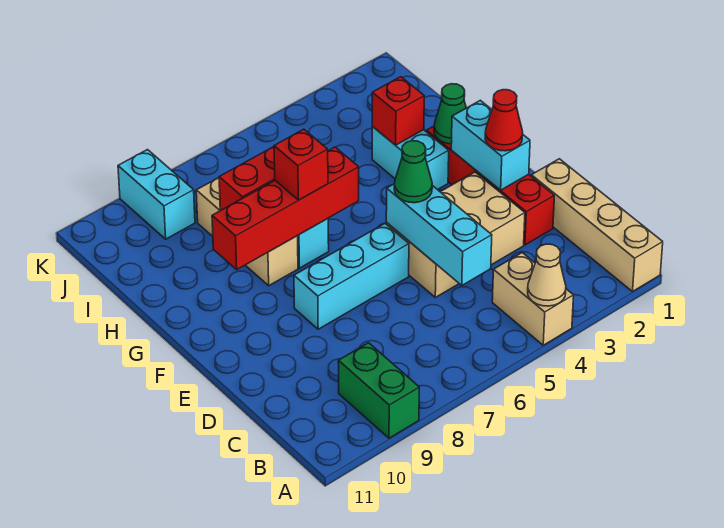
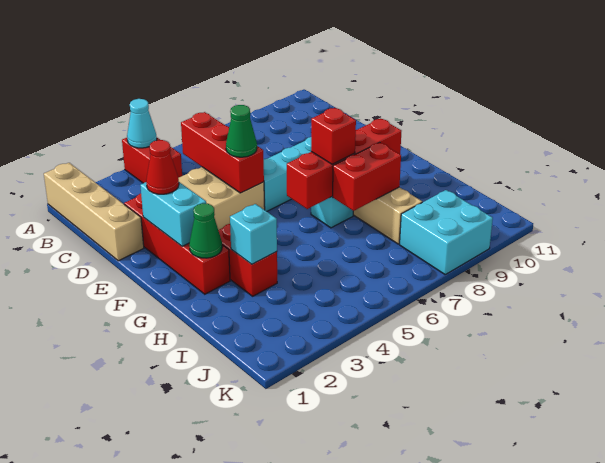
tan brick A4:B4 level 1 -> red brick A4:B4 level 1
tan cone A4 level 2 -> cyan cone A4 level 2
green brick A9:B9 level 1 -> none
cyan brick C5:E5 level 2 -> red brick C5:E5 level 2
cyan brick G3:H3 level 1 -> red brick G3:H3 level 1
red brick H3 level 2 -> cyan brick H3 level 2
cyan brick J9:K9 level 1 -> cyan brick J8:K9 level 1

